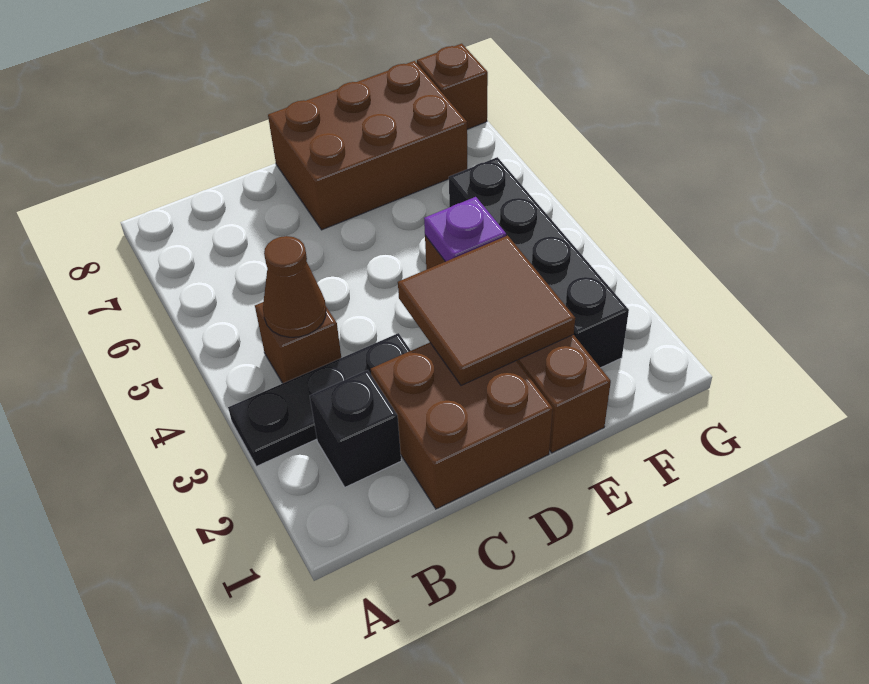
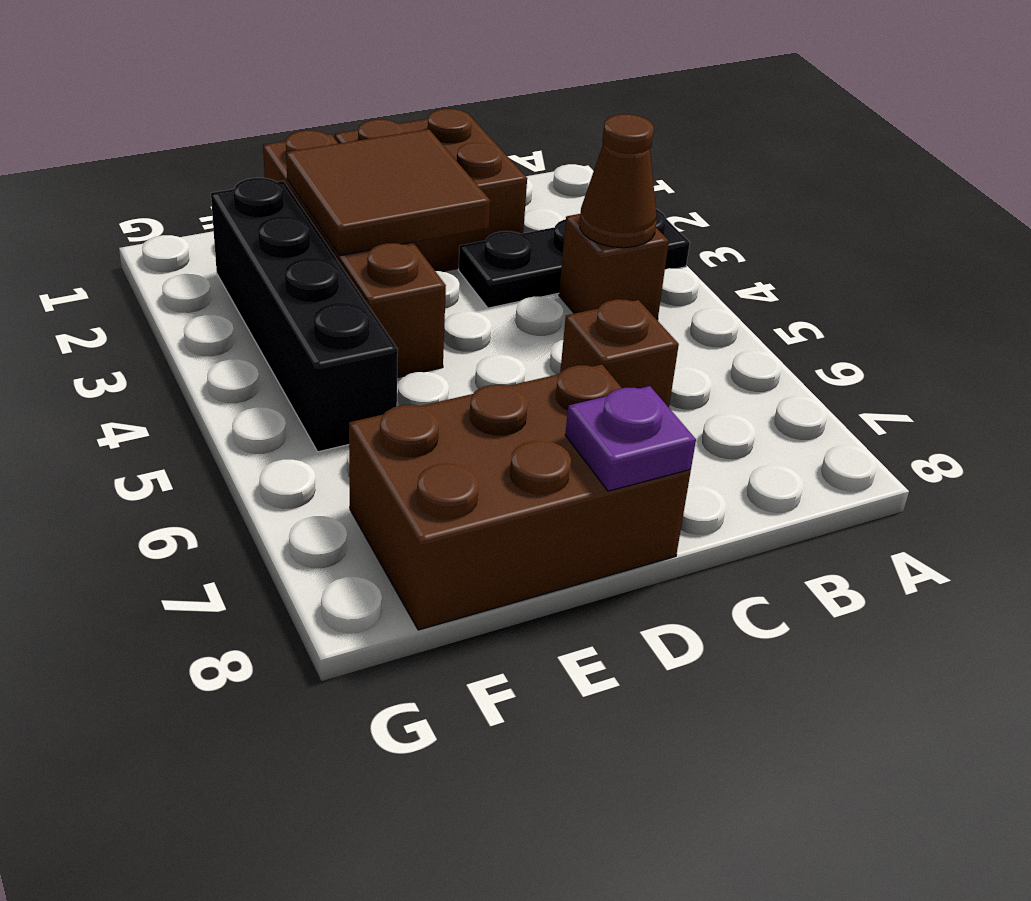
black brick B2 level 1 -> none
purple plate E4 level 2 -> purple plate D8 level 2
brown brick G8 level 1 -> brown brick C6 level 1

